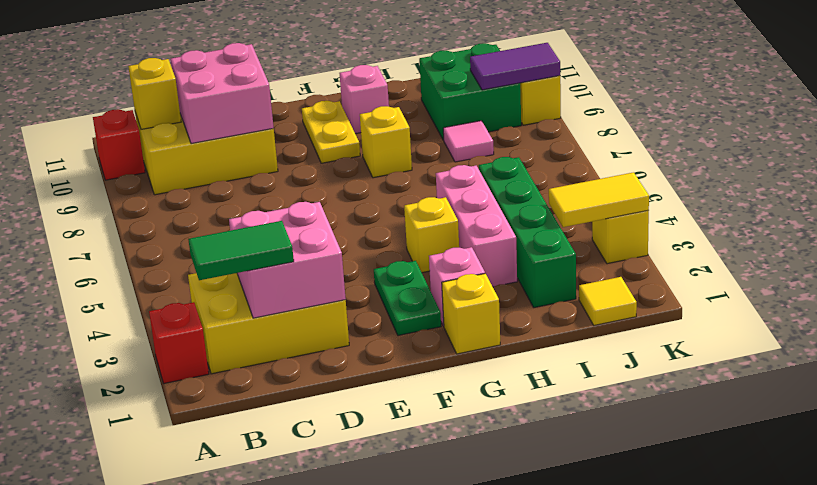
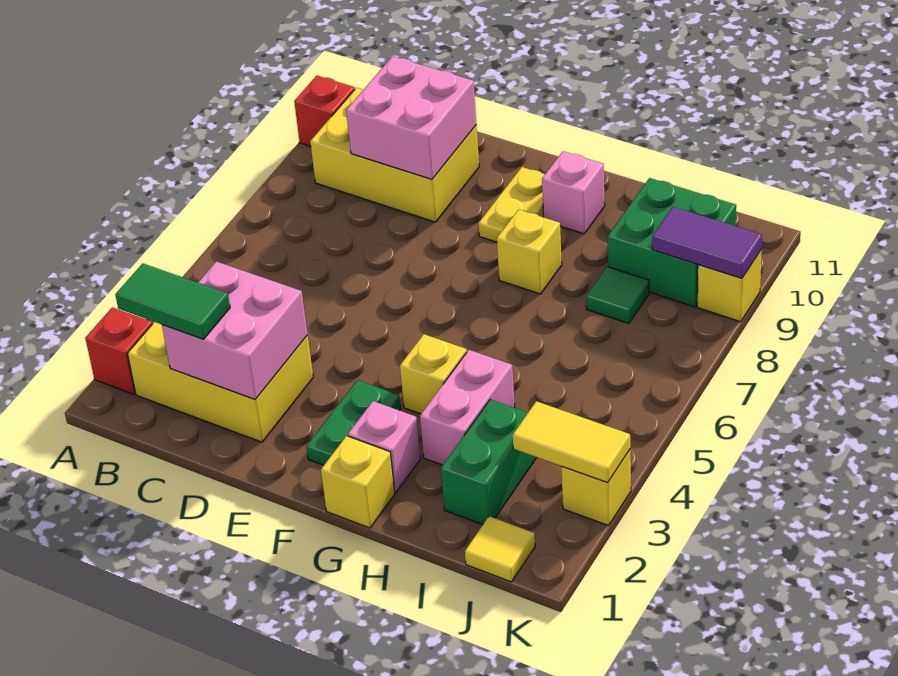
yellow brick B10 level 2 -> none
pink brick H3:H5 level 1 -> pink brick H3:H4 level 1
green brick I2:I5 level 1 -> green brick I2:I3 level 1
pink tile I8 level 1 -> green tile I8 level 1

